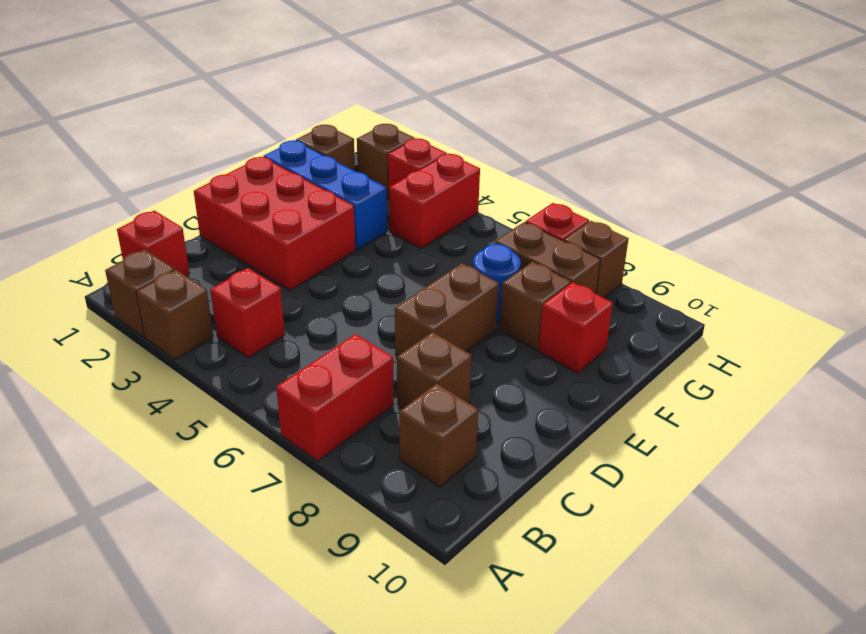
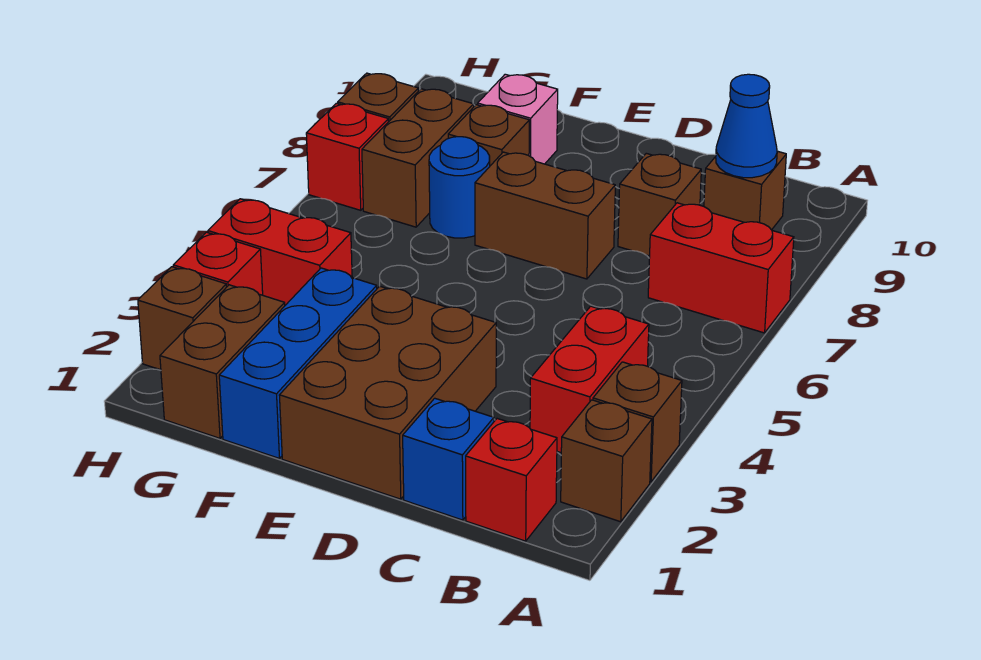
red brick B4 level 1 -> red brick B3:B4 level 1
none -> blue cone B9 level 2
none -> blue brick C1 level 1
red brick D1:E3 level 1 -> brown brick D1:E3 level 1
red brick F9 level 1 -> pink brick F9 level 1
brown brick G1 level 1 -> brown brick G1:G2 level 1

